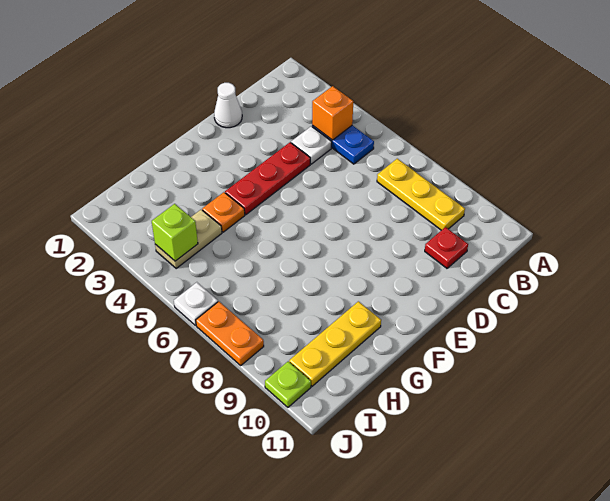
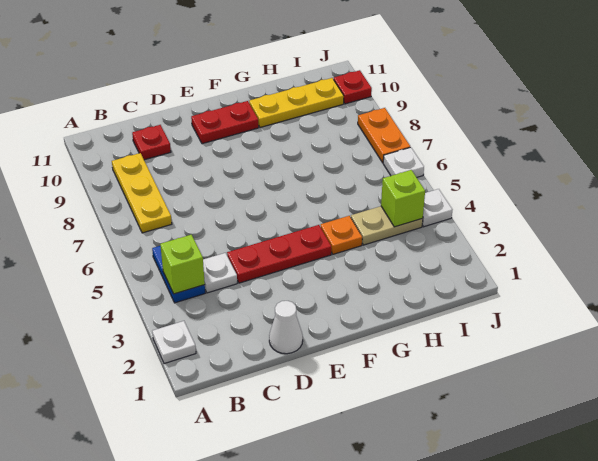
none -> white plate A2 level 1
orange brick B4 level 2 -> lime brick B4 level 2
none -> red plate E10:F10 level 1
none -> white plate J4 level 1
lime plate J10 level 1 -> red plate J10 level 1

